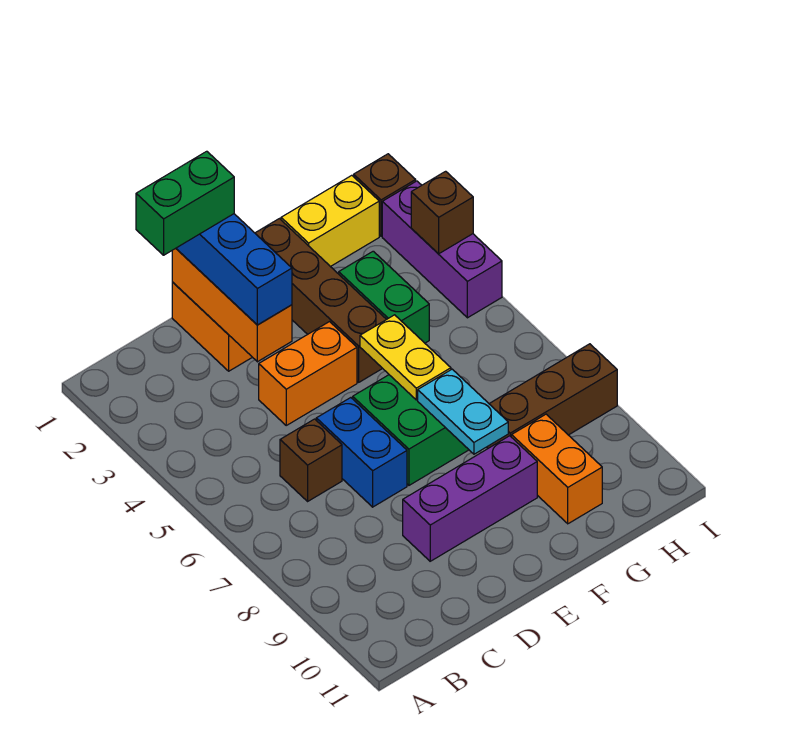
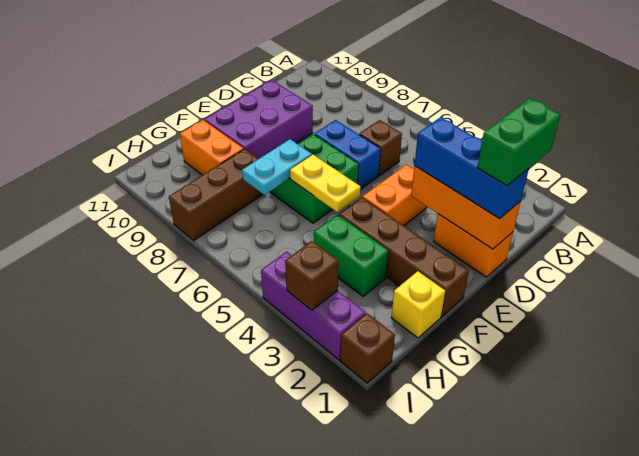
purple brick D9:F9 level 1 -> purple brick D9:F10 level 1
cyan plate F7:F8 level 2 -> cyan plate F7:G7 level 2
yellow brick G1:H1 level 1 -> yellow brick G1 level 1

